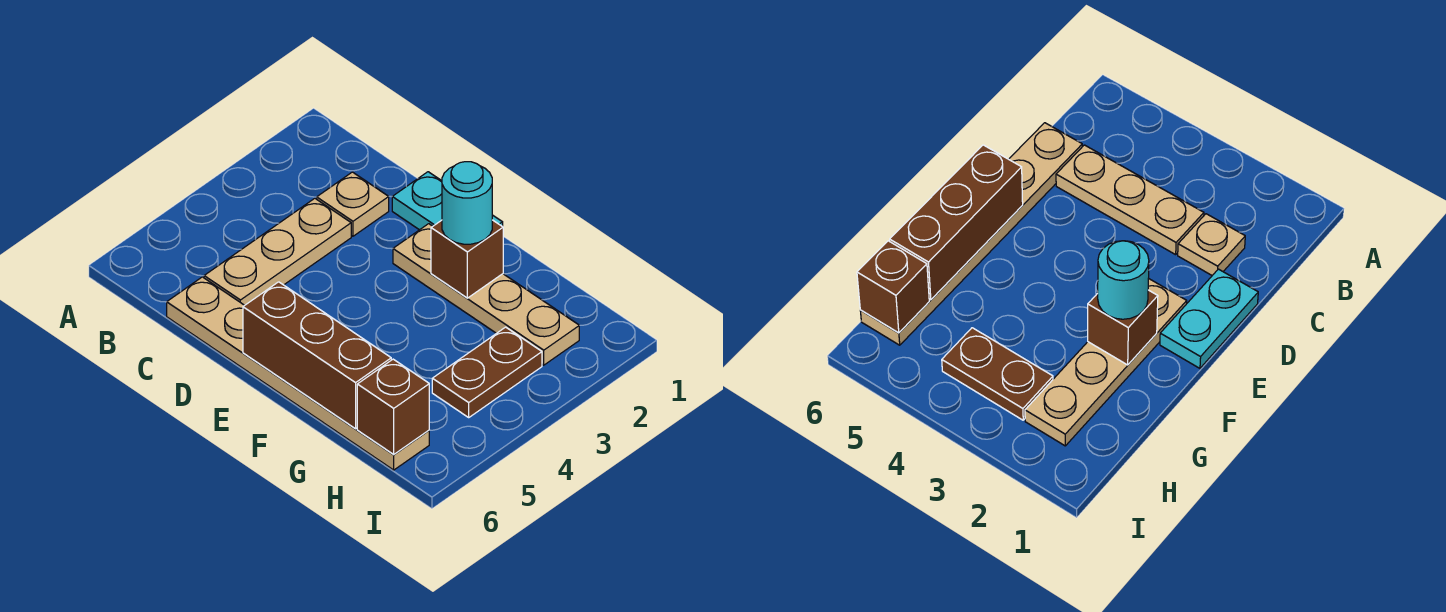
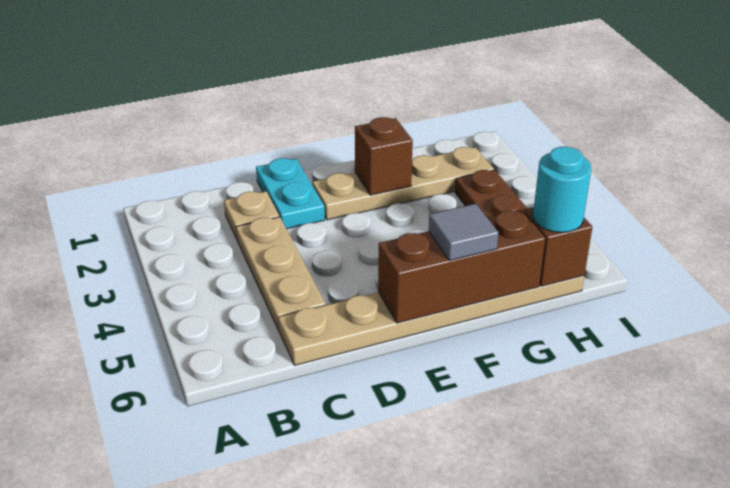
cyan plate D1:E1 level 1 -> cyan plate D1:D2 level 1
cyan round brick F2 level 3 -> cyan round brick H6 level 3
none -> grey tile F6 level 3

